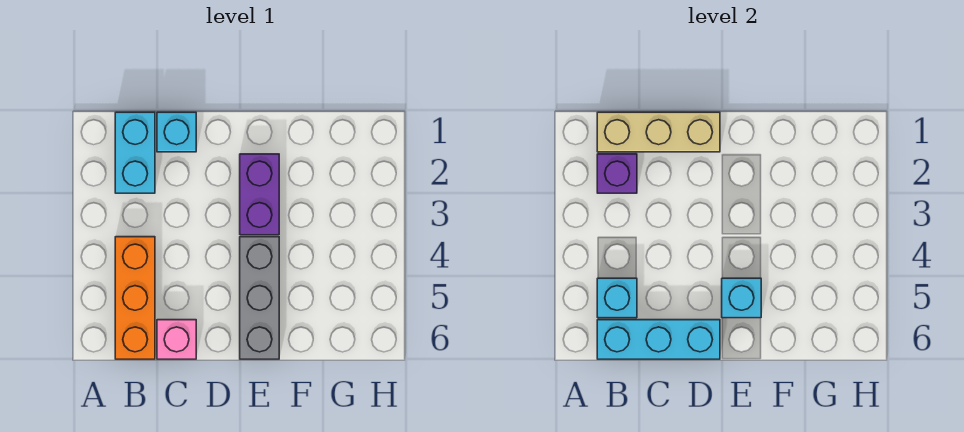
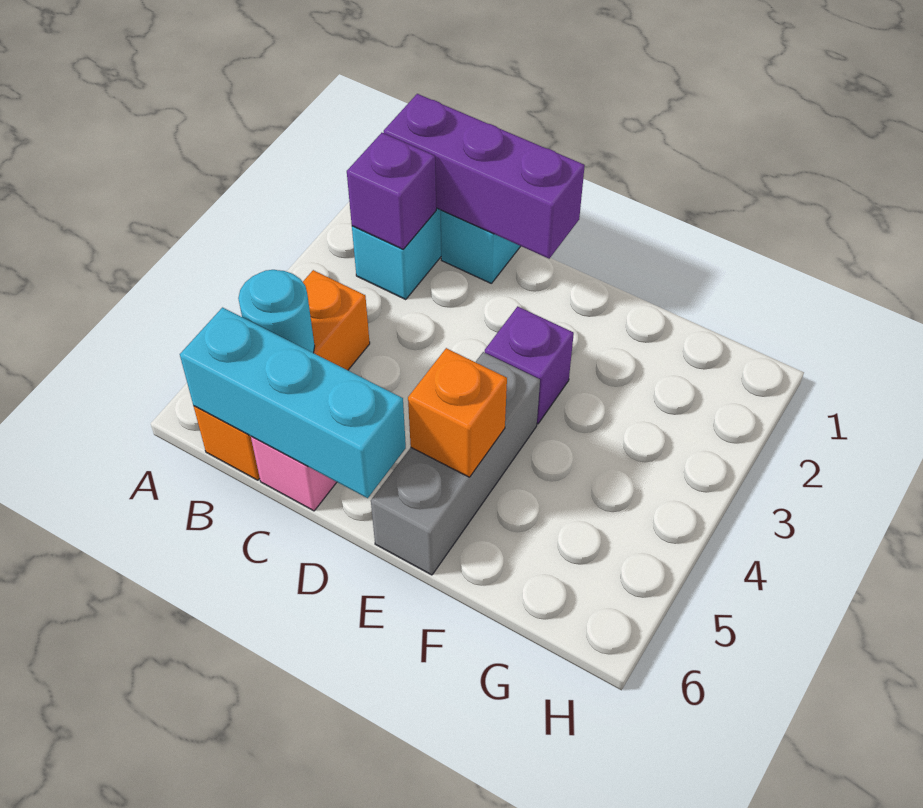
tan brick B1:D1 level 2 -> purple brick B1:D1 level 2
cyan brick B5 level 2 -> cyan round brick B5 level 2
purple brick E2:E3 level 1 -> purple brick E3 level 1
cyan brick E5 level 2 -> orange brick E5 level 2

